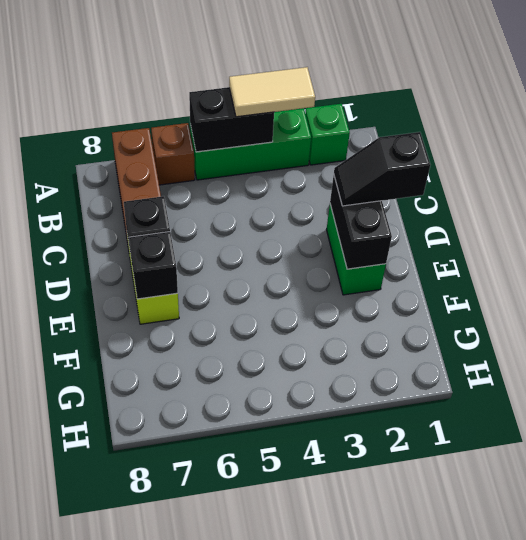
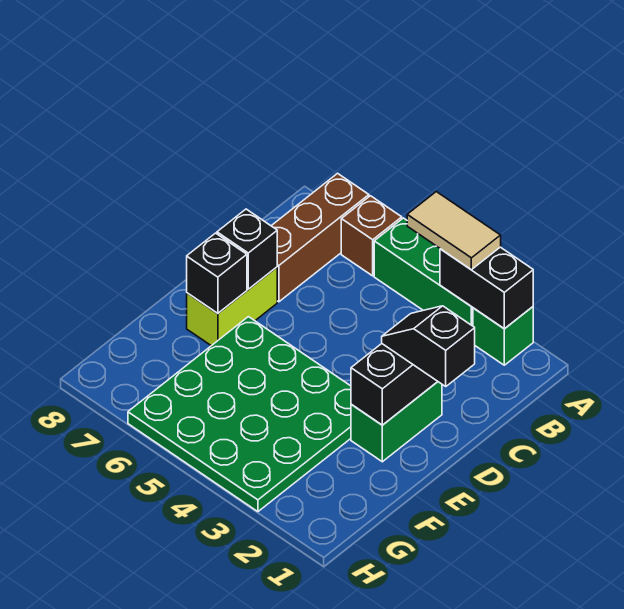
black brick A4:A5 level 2 -> black brick A2:A3 level 2
none -> green plate E3:H6 level 1

